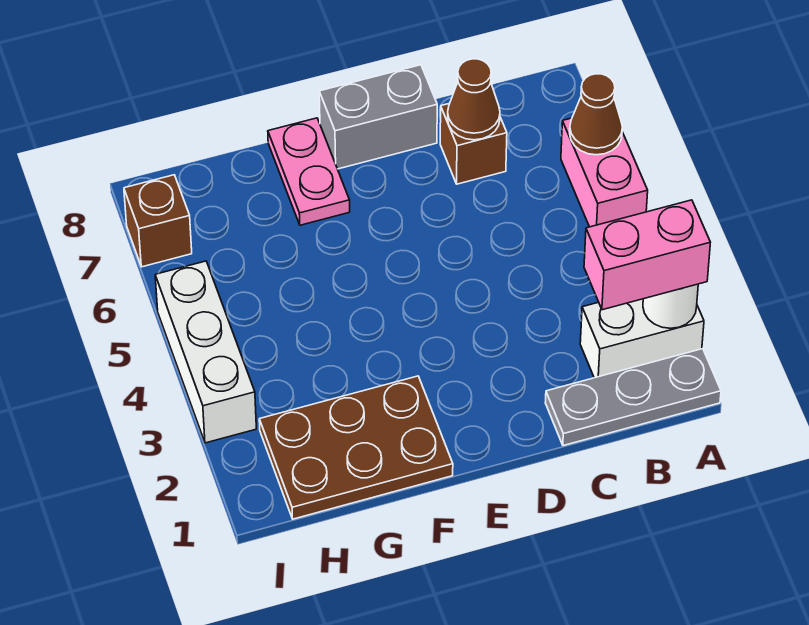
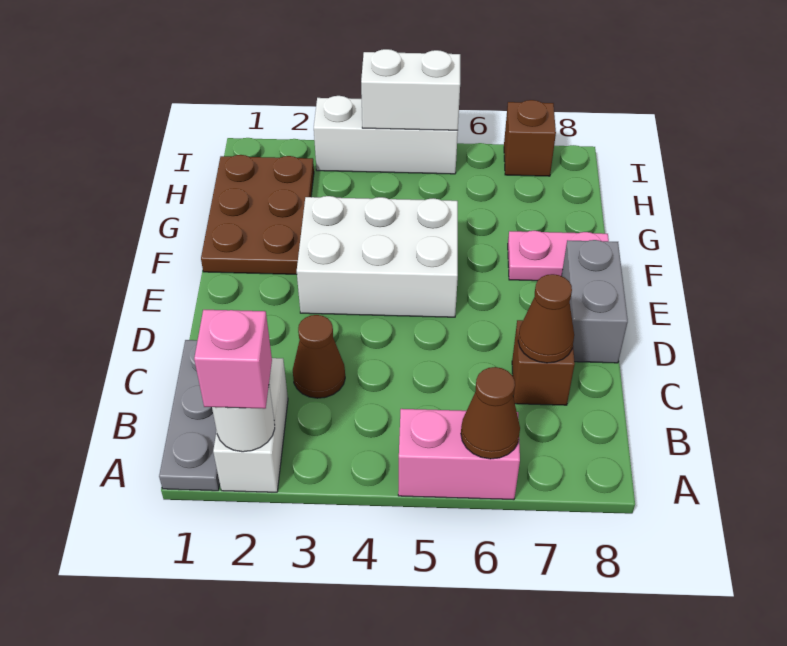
pink brick A2:B2 level 3 -> pink brick A2 level 3
none -> brown cone C3 level 1
none -> white brick E3:F5 level 1
none -> white brick I4:I5 level 2

